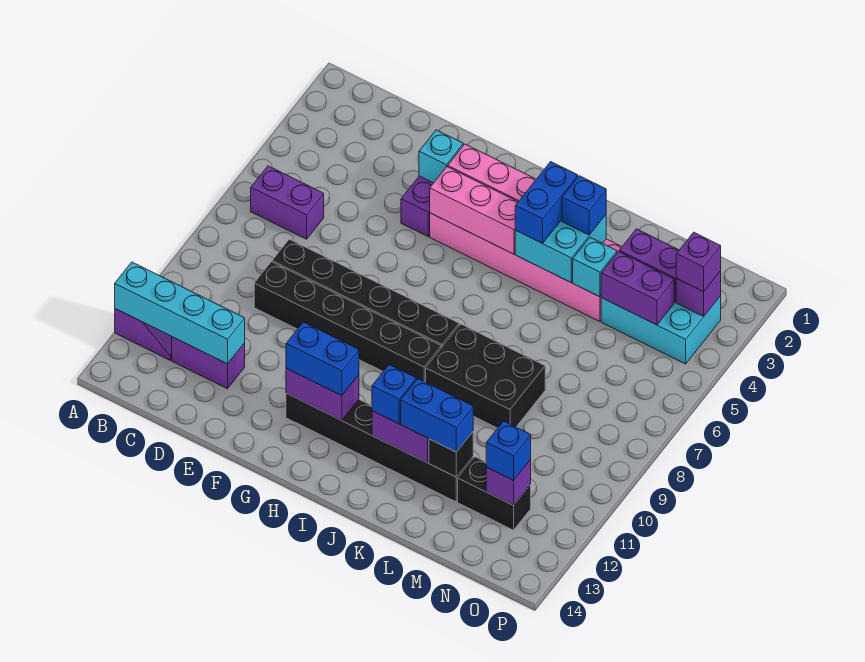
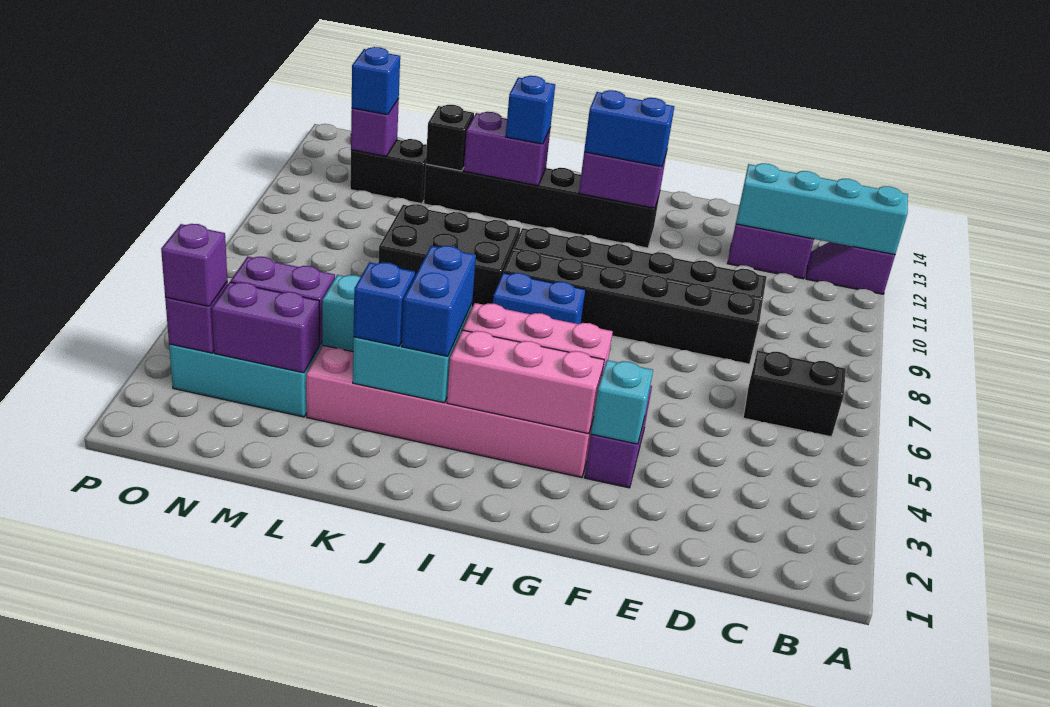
purple brick B6:C6 level 1 -> black brick B6:C6 level 1
blue brick K12:L12 level 3 -> blue brick H7:I7 level 1

